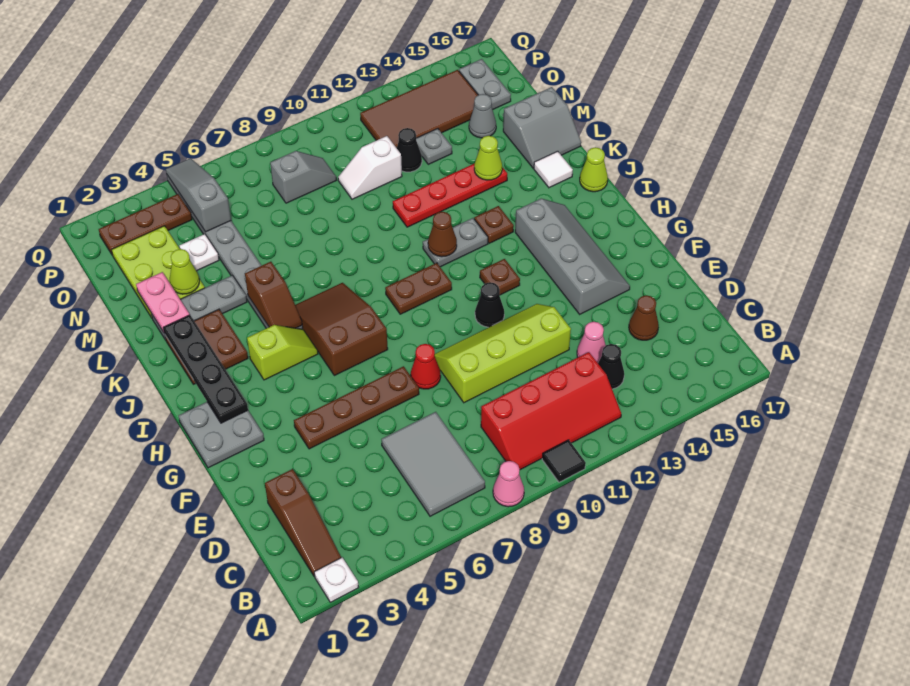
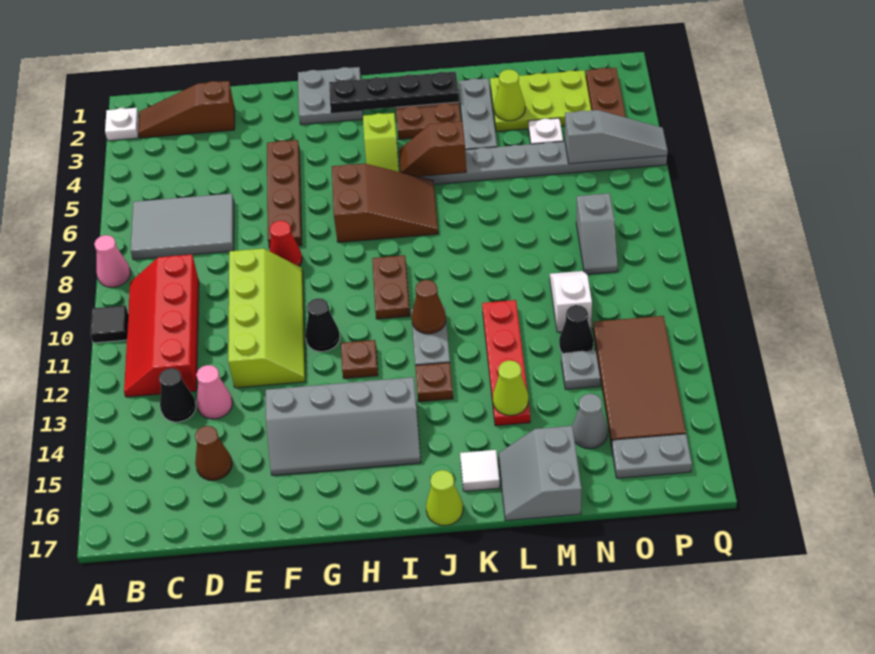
pink plate L2:M2 level 2 -> none

